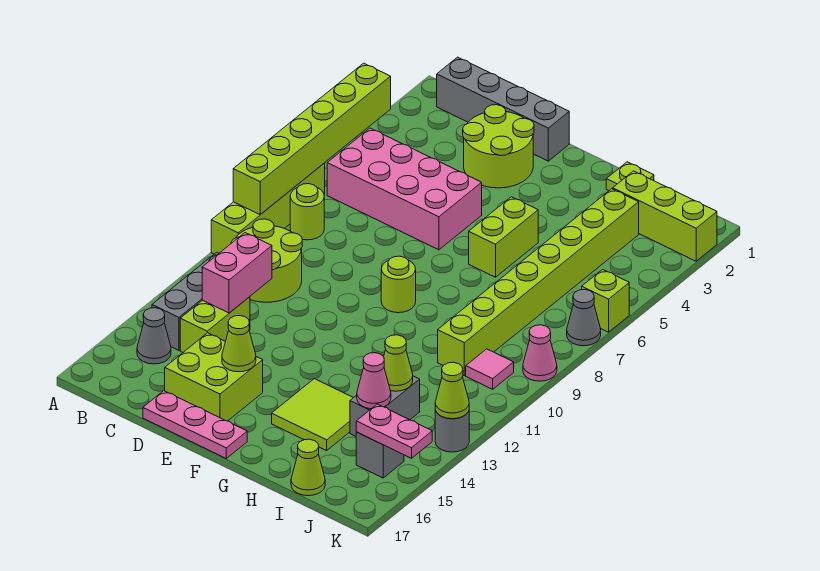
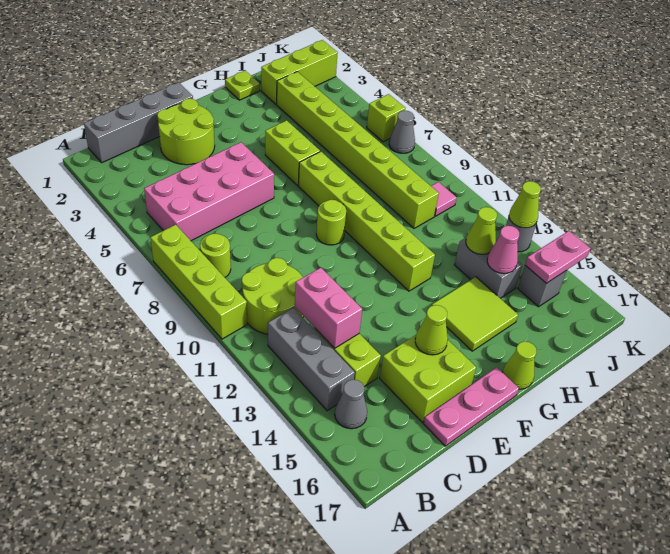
lime brick A4:A9 level 2 -> lime brick G7:G12 level 1
lime cone I17 level 1 -> lime cone G17 level 1
pink cone K9 level 1 -> none

